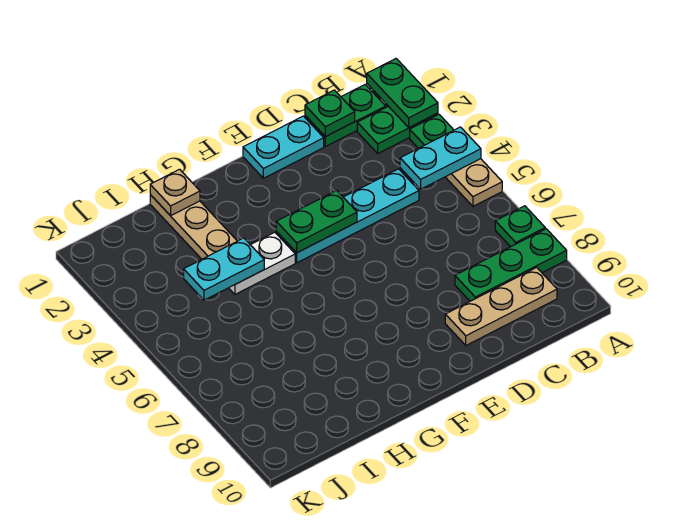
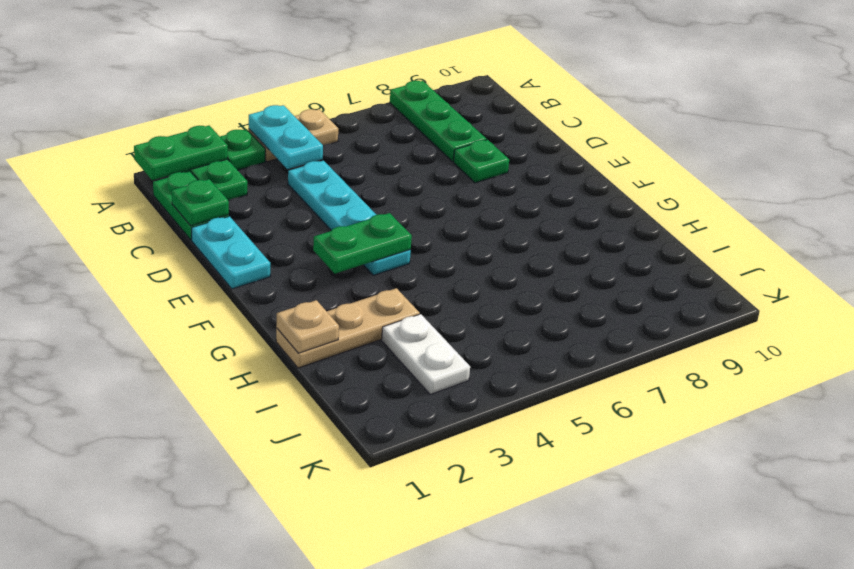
green plate A7 level 1 -> green plate D8 level 1
tan plate B9:D9 level 1 -> none
green plate E4:F4 level 2 -> green plate F3:F4 level 2
white plate G4:H4 level 1 -> white plate I3:J3 level 1
cyan plate H4:I4 level 2 -> none

